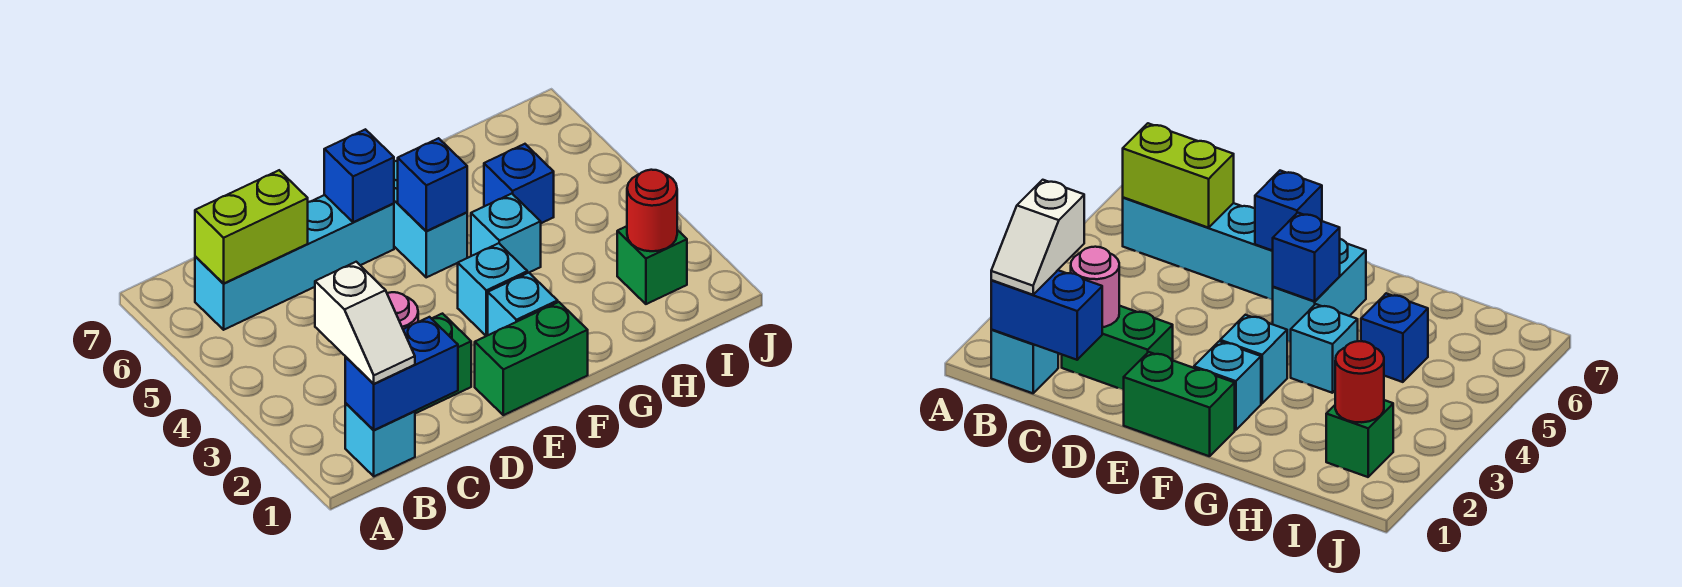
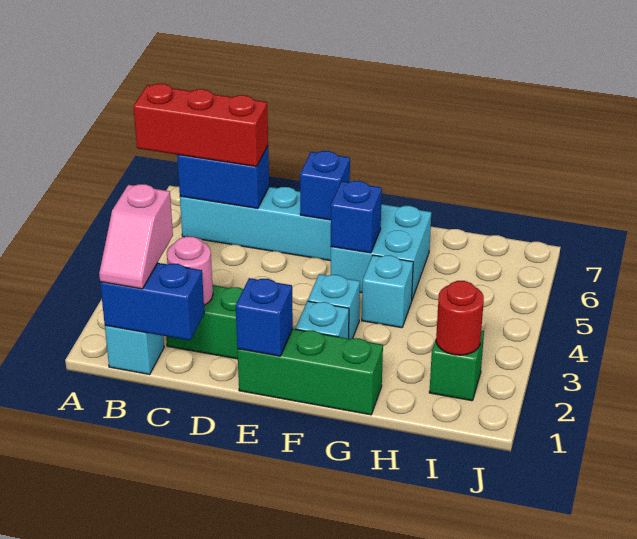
none -> red brick A6:C6 level 3
white slope B1:B2 level 3 top 2 -> pink slope B1:B2 level 3 top 2
lime brick B6:C6 level 2 -> blue brick B6:C6 level 2
green brick E1:F1 level 1 -> green brick E1:G1 level 1
cyan brick F5:F6 level 1 -> cyan brick F5:G6 level 1
blue brick H5 level 1 -> blue brick E1 level 2

